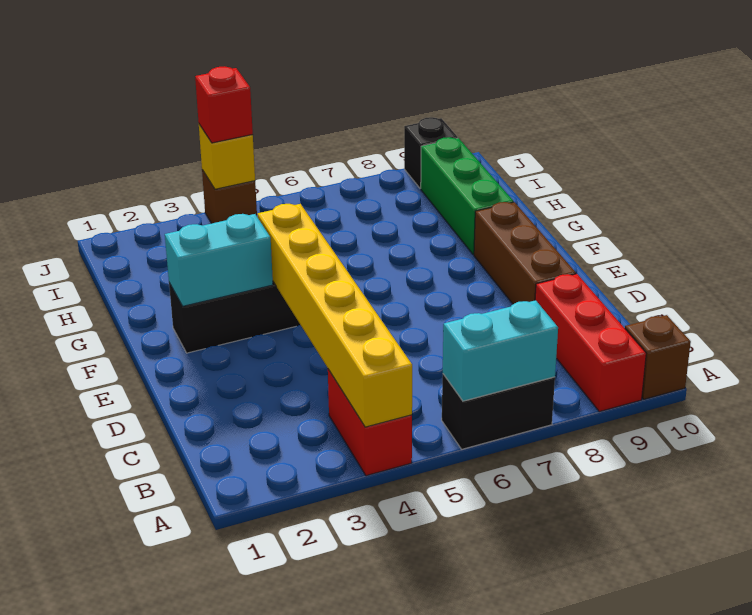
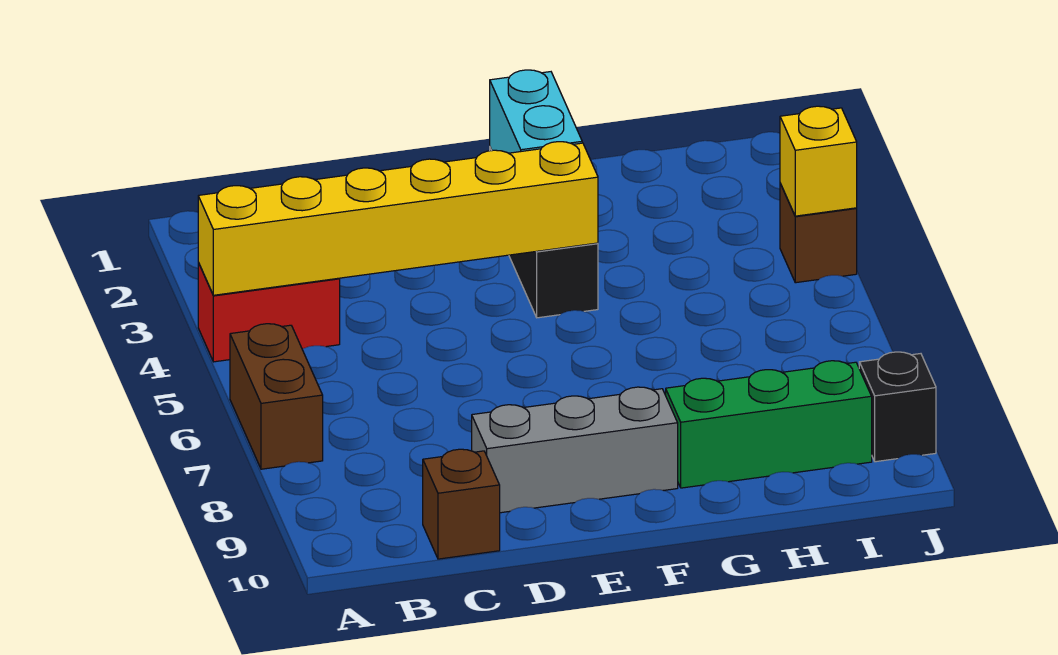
black brick A6:A7 level 1 -> brown brick A6:A7 level 1
cyan brick A6:A7 level 2 -> none
red brick A9:C9 level 1 -> none
brown brick A10 level 1 -> brown brick C10 level 1
brown brick D9:F9 level 1 -> grey brick D9:F9 level 1
red brick J4 level 3 -> none

